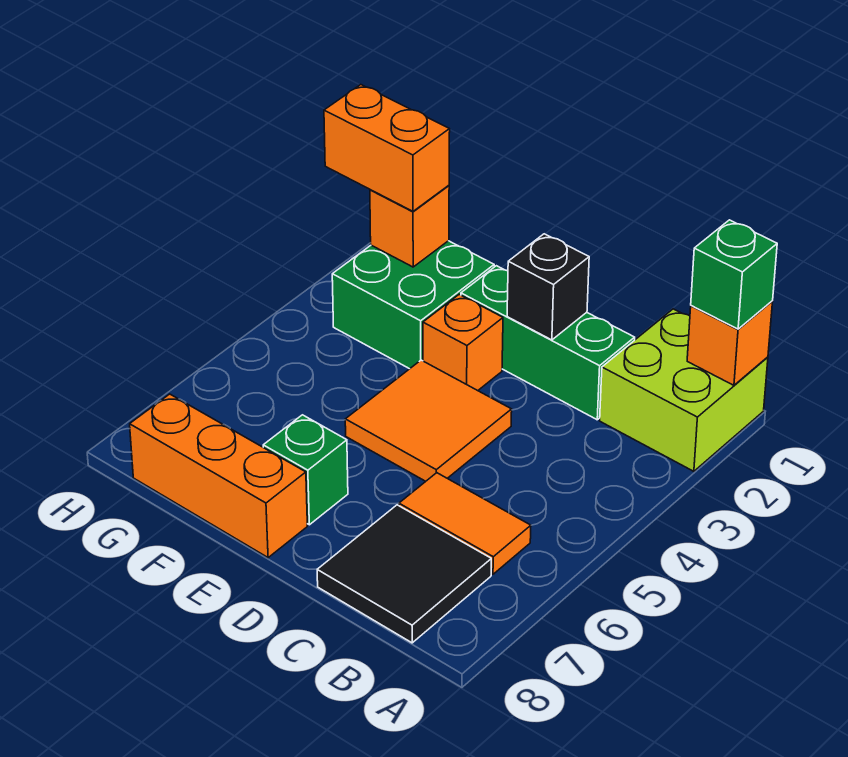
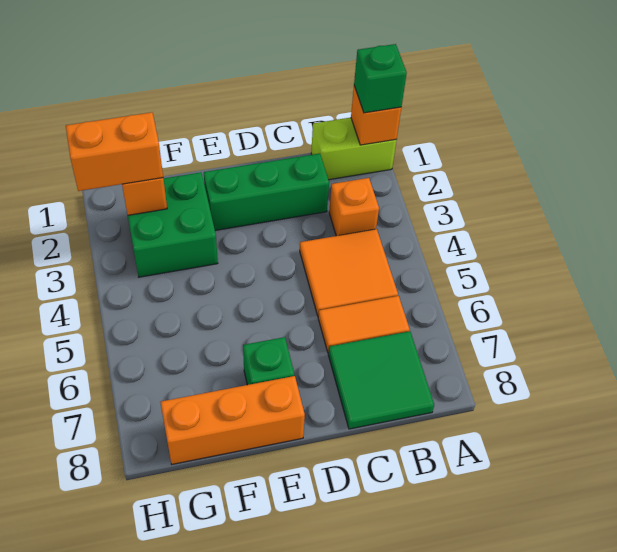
lime brick A1:B2 level 1 -> lime brick A1:B1 level 1
black tile B7:C8 level 1 -> green tile B7:C8 level 1
black brick D2 level 2 -> none
orange tile D4:E5 level 1 -> orange tile B4:C5 level 1
orange brick E3 level 1 -> orange brick B3 level 1

